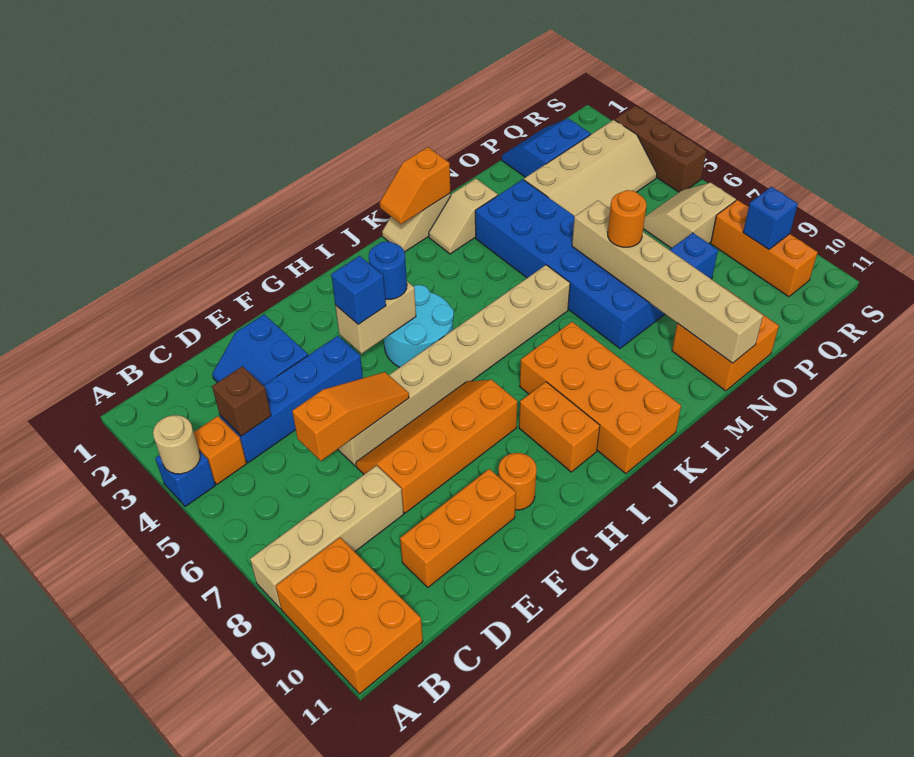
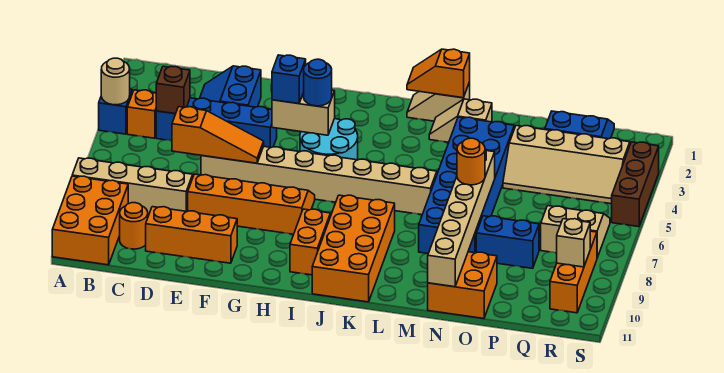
orange round brick G10 level 1 -> orange round brick C10 level 1
blue brick R9 level 2 -> tan brick R9 level 2

